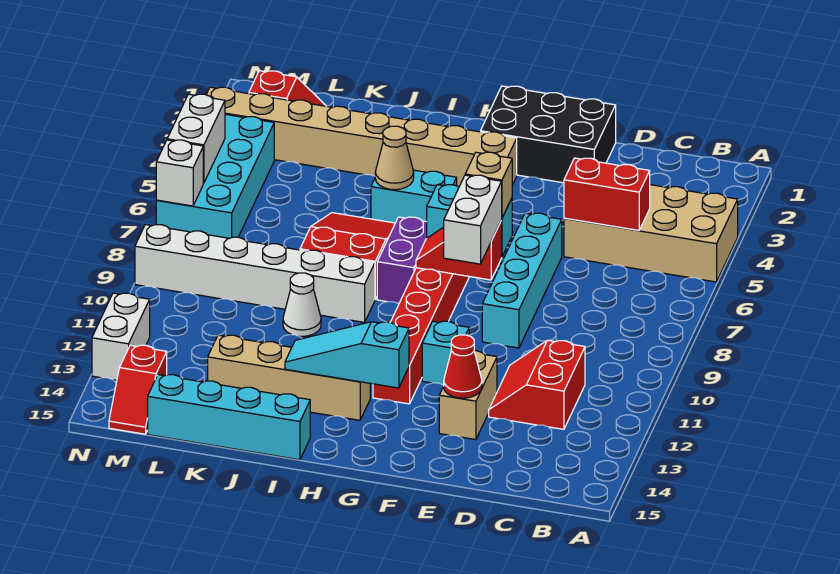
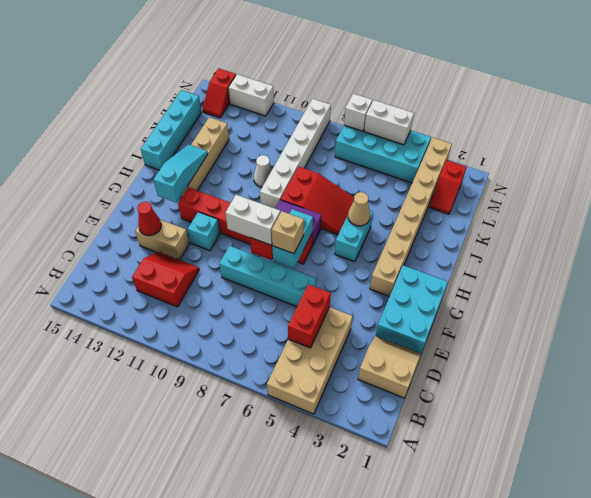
none -> tan slope C1:D2 level 1 top C
black brick E1:G2 level 1 -> cyan brick E1:G2 level 1
red slope M14:M15 level 1 top 14 -> red slope M14:N14 level 1 top N

